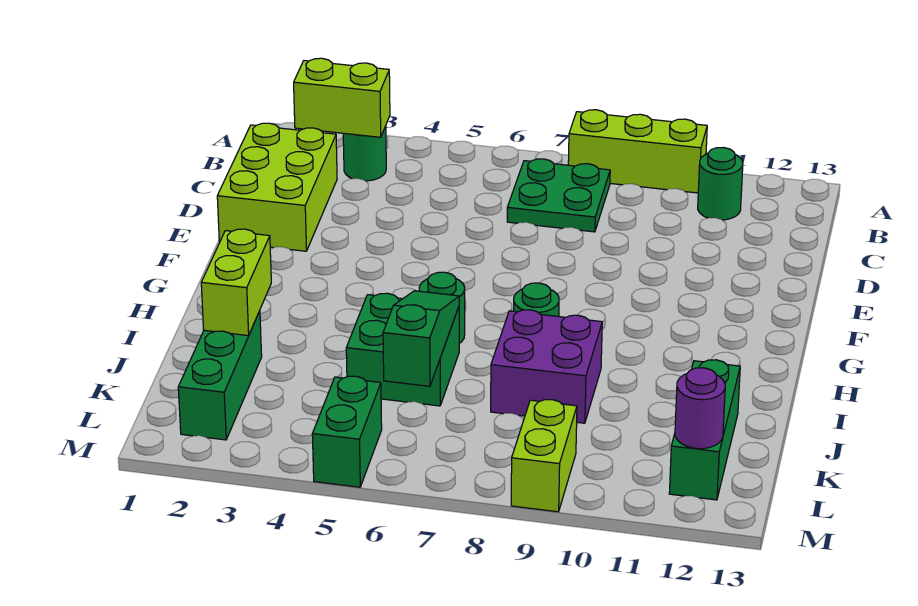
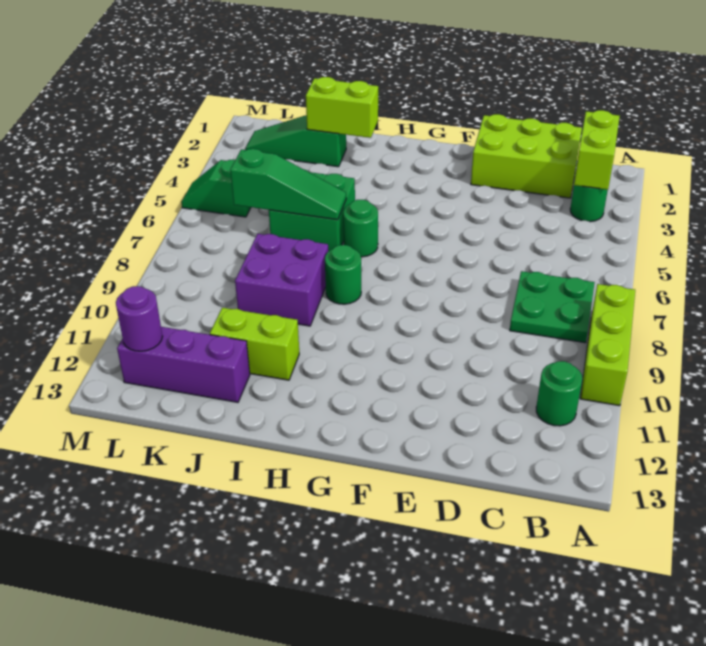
green brick J2:L2 level 1 -> green slope J2:L2 level 1 top J
green brick J12:L12 level 1 -> purple brick J12:L12 level 1
green brick L5:M5 level 1 -> green slope L5:M5 level 1 top L
lime brick L9:M9 level 1 -> lime brick I11:J11 level 1

